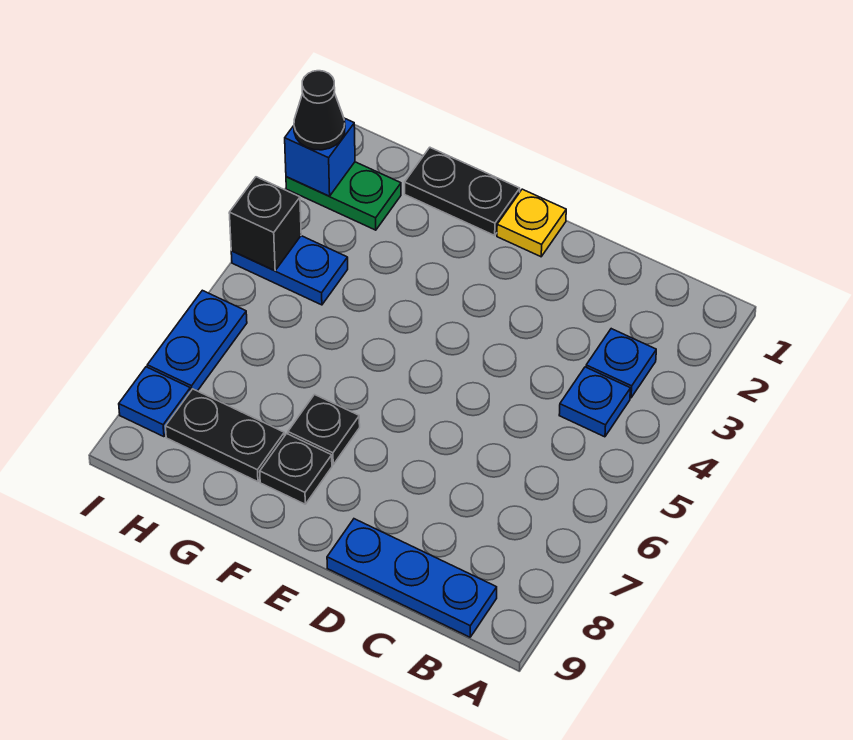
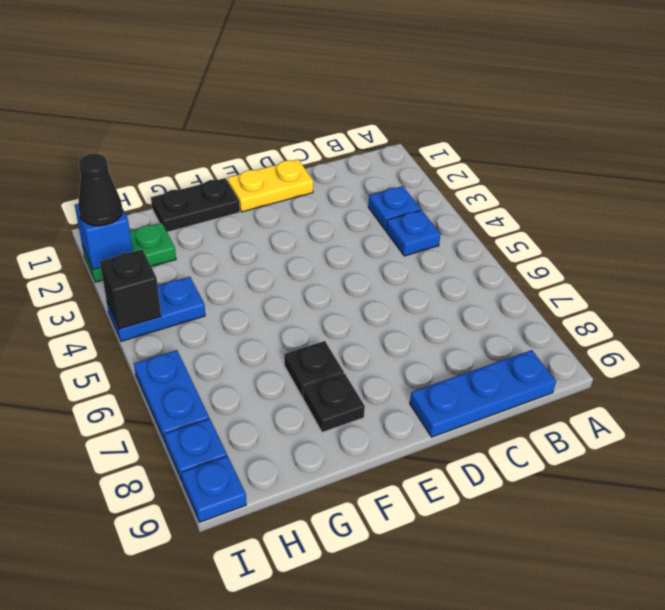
yellow plate E1 level 1 -> yellow plate D1:E1 level 1
black plate G8:H8 level 1 -> none
none -> blue plate I9 level 1

